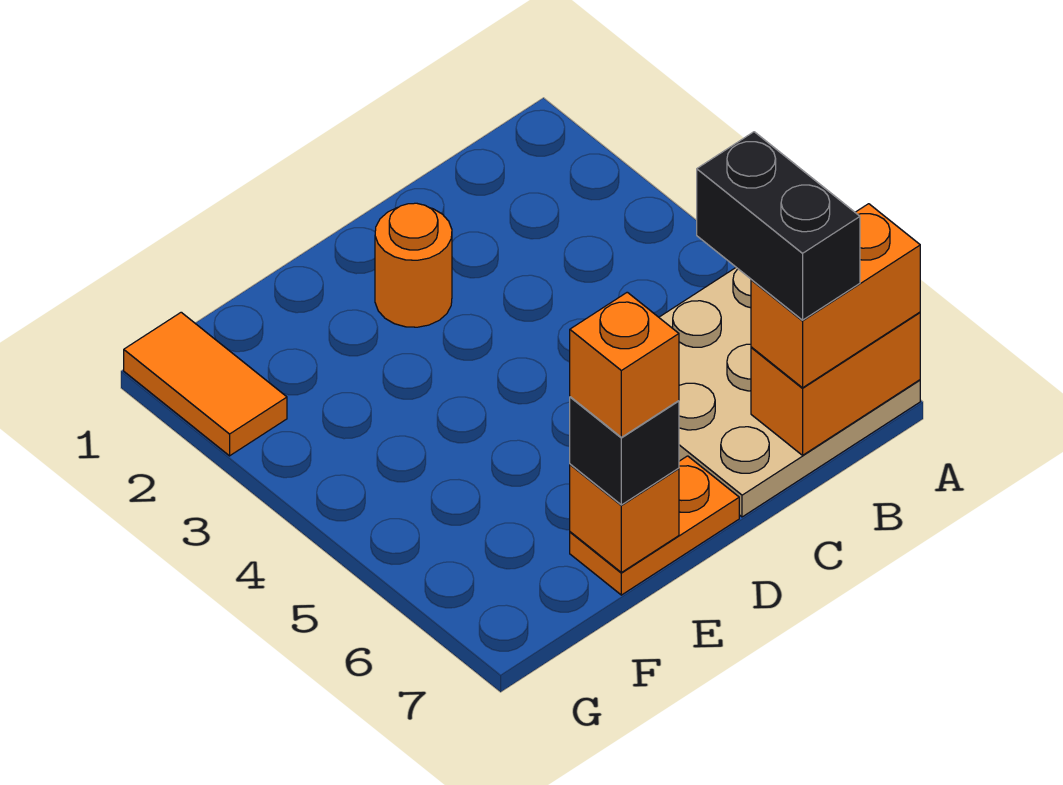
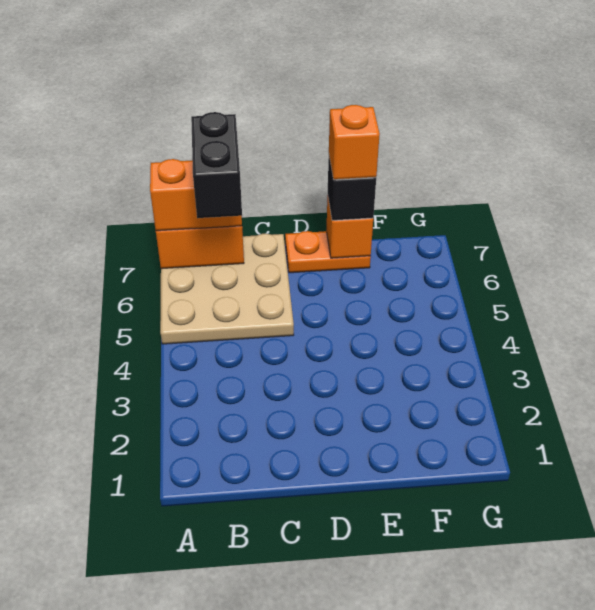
orange round brick D2 level 1 -> none
orange tile G1:G2 level 1 -> none

